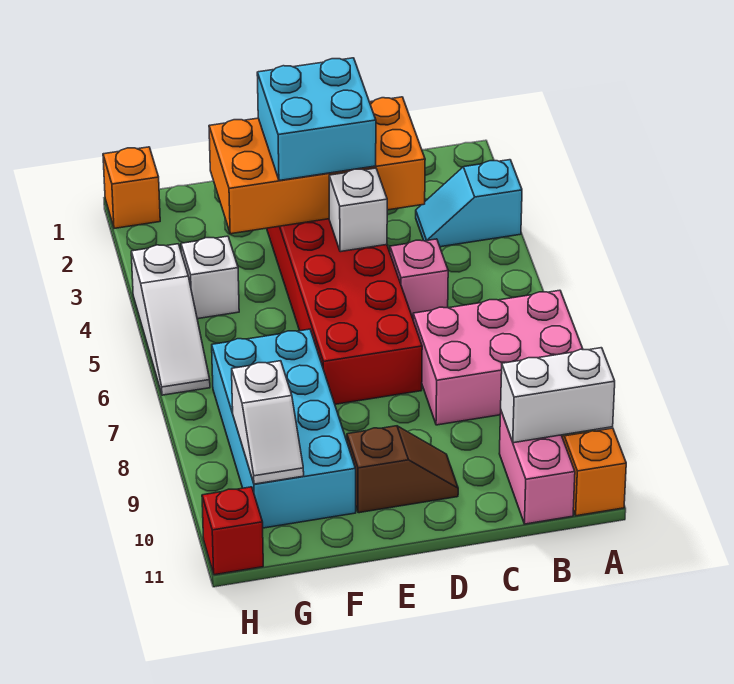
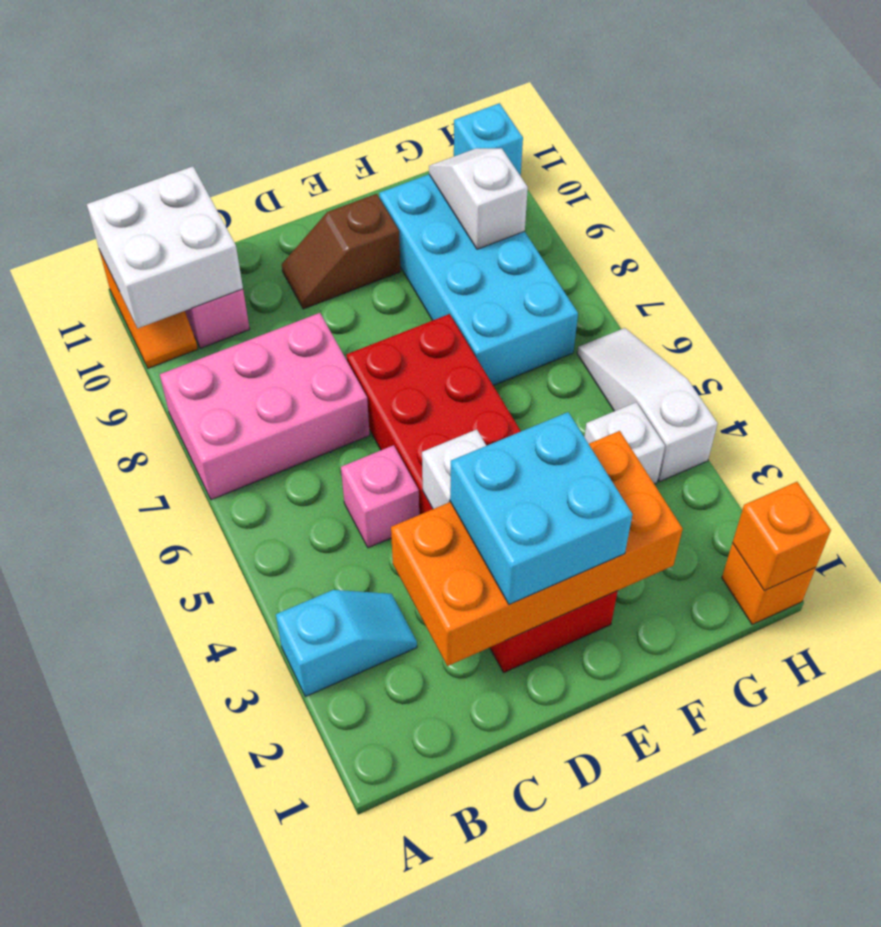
white brick A10:B10 level 2 -> white brick A10:B11 level 2
none -> orange brick H1 level 2
red brick H11 level 1 -> cyan brick H11 level 1

